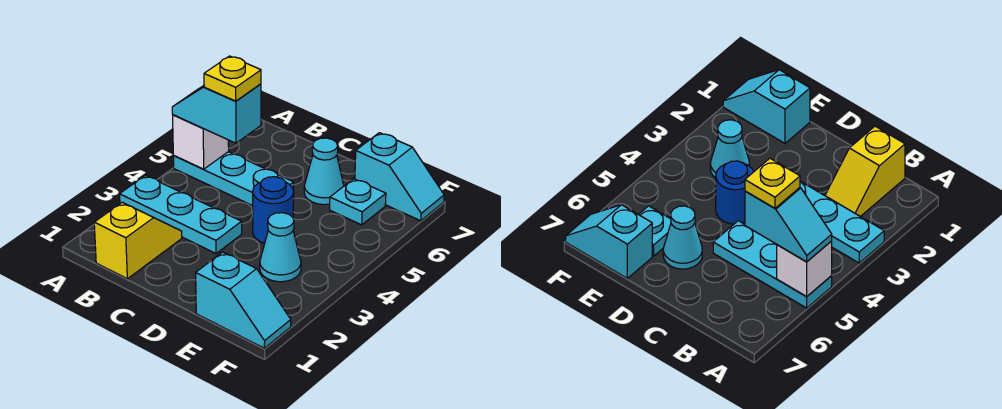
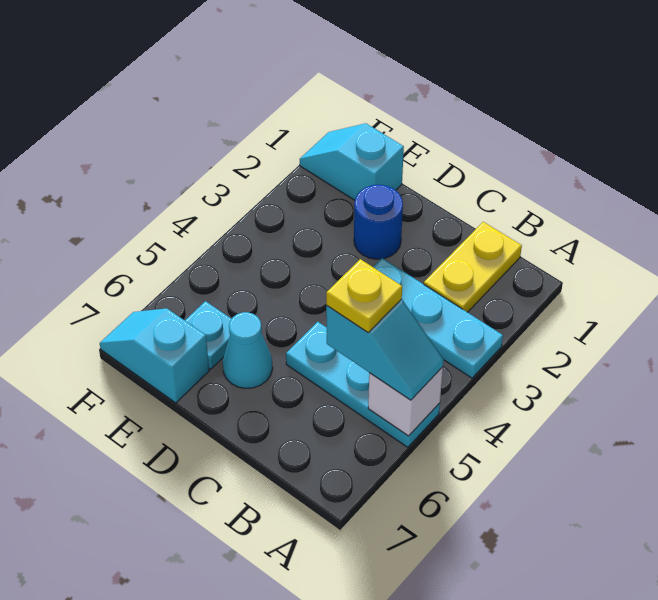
yellow slope B1:B2 level 1 top 1 -> yellow plate B1:B2 level 1
blue round brick D4 level 1 -> blue round brick D2 level 1
cyan cone E3 level 1 -> none

